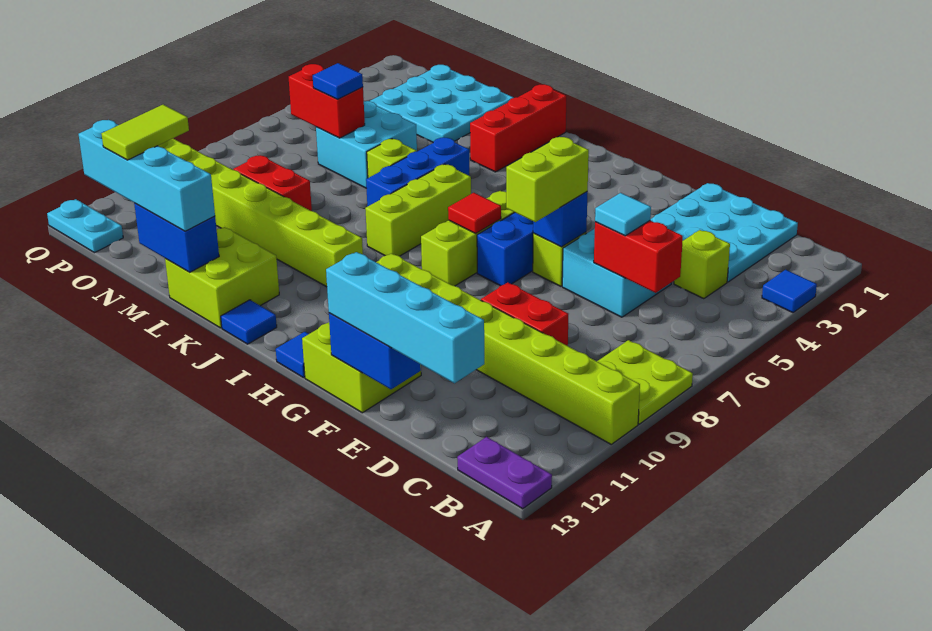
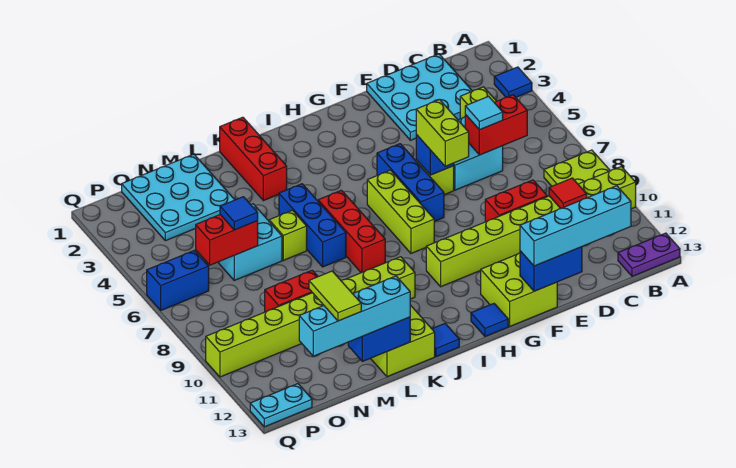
red tile H7 level 2 -> red tile C10 level 2
lime brick J6:J8 level 1 -> red brick J6:J8 level 1
none -> blue brick P6:Q6 level 1

